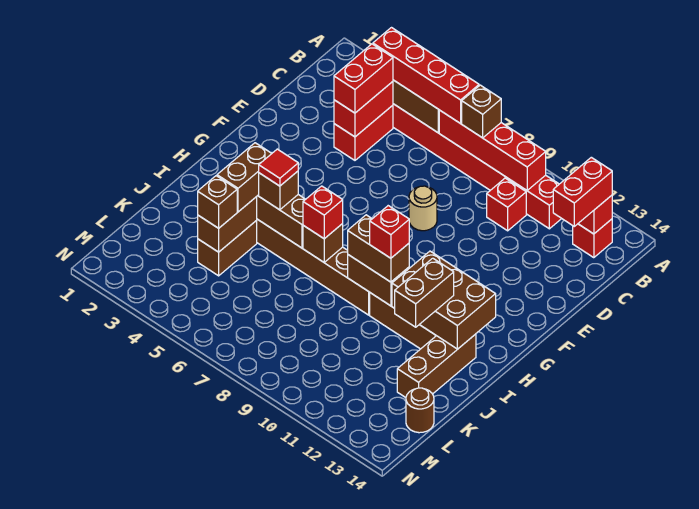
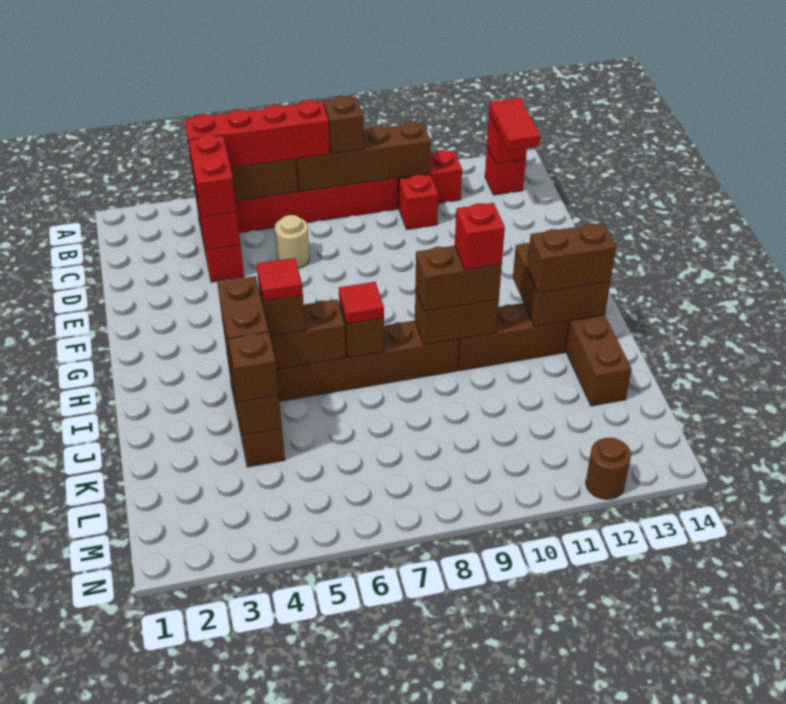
red brick B7:B10 level 2 -> brown brick B7:B10 level 2
red brick B13:C13 level 3 -> red tile B13:C13 level 3
tan round brick E8 level 1 -> tan round brick D6 level 1
brown brick H11:I13 level 2 -> brown brick H12:I13 level 2
red brick I7 level 3 -> red tile I7 level 3
brown brick I12:J12 level 3 -> brown brick I12:I13 level 3
brown round brick L14 level 1 -> brown round brick N12 level 1

